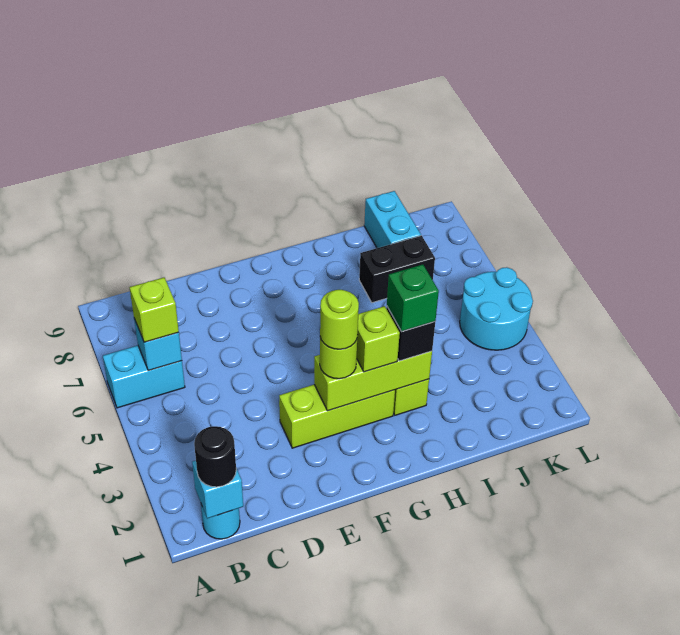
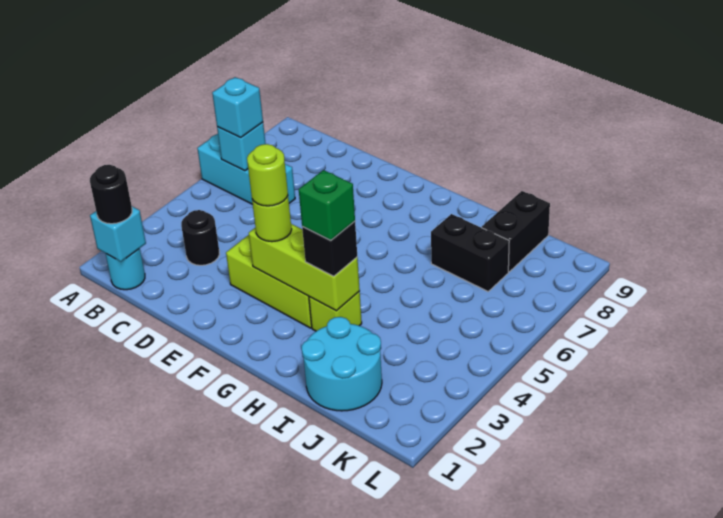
cyan brick A6:B6 level 1 -> cyan brick A6:C6 level 1
lime brick B6 level 3 -> cyan brick B6 level 3
none -> black round brick C3 level 1
lime brick G3 level 3 -> none
cyan brick J8:J9 level 1 -> black brick J8:J9 level 1
cyan round brick K4:L5 level 1 -> cyan round brick I1:J2 level 1

